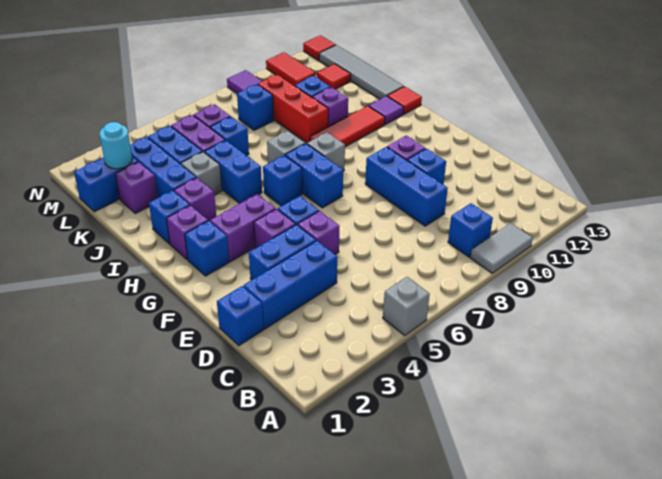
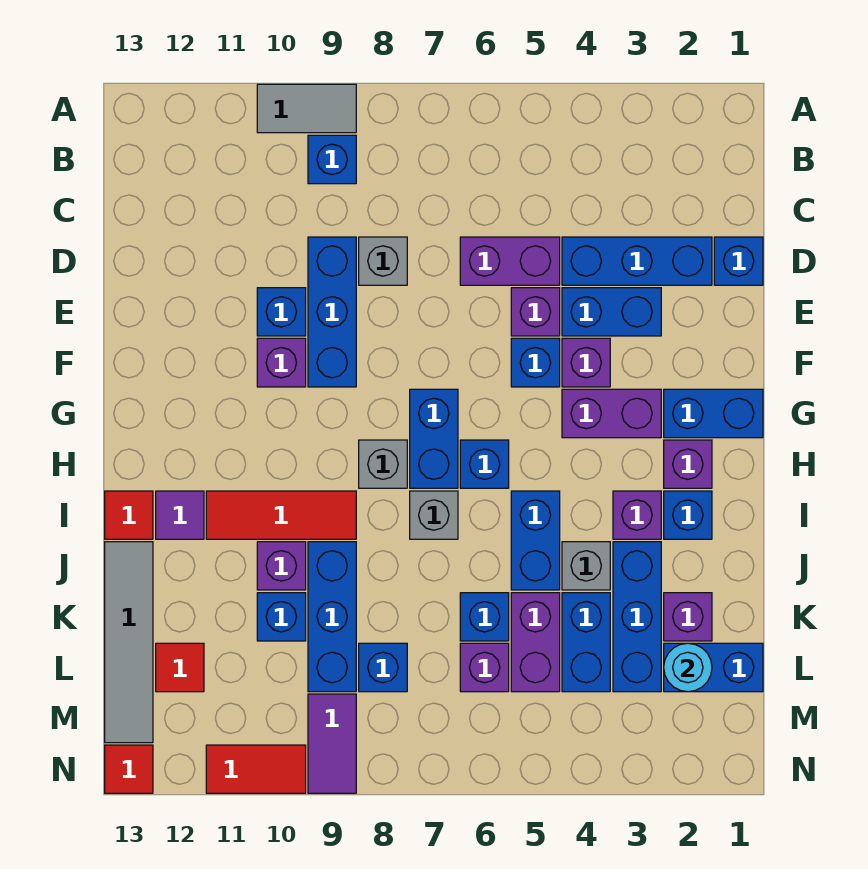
grey brick A5 level 1 -> grey brick D8 level 1
none -> purple brick D5:D6 level 1
blue brick G2 level 1 -> blue brick G1:G2 level 1
red brick J9:L9 level 1 -> blue brick J9:L9 level 1
red tile M11:N11 level 1 -> red tile N10:N11 level 1

